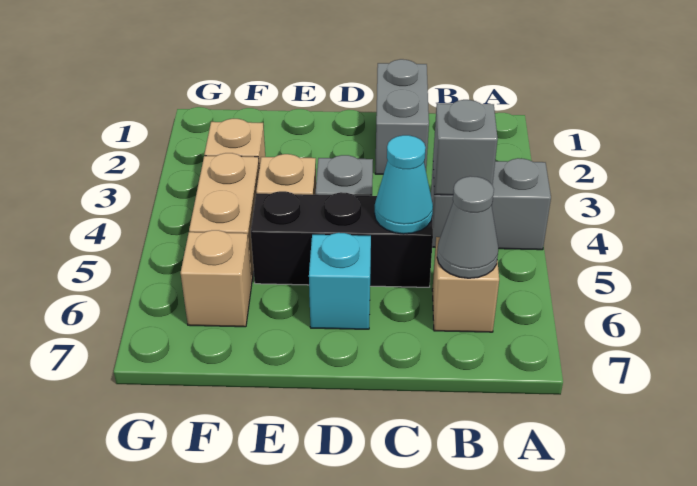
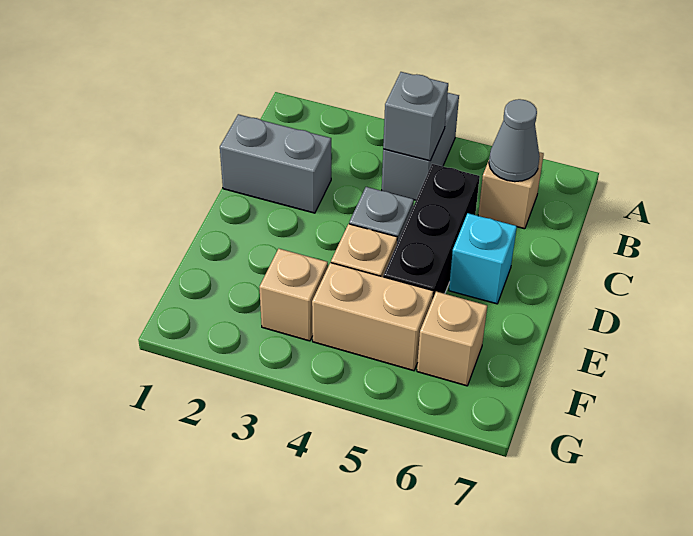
cyan cone C5 level 2 -> none

